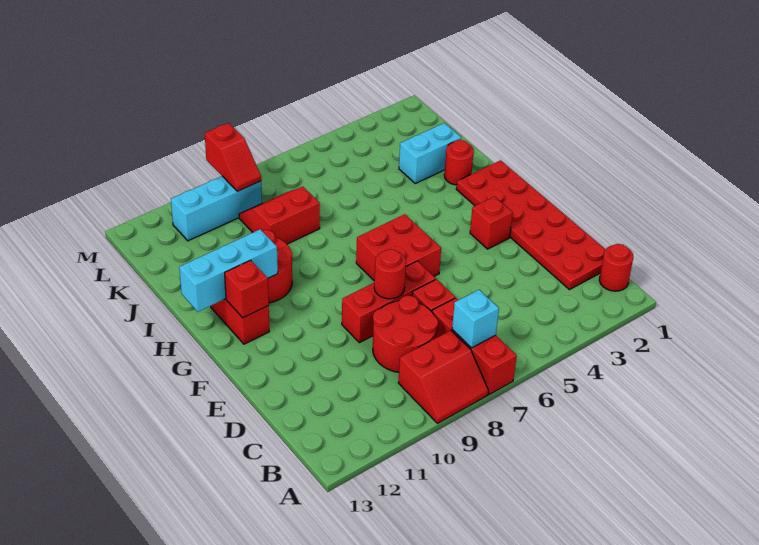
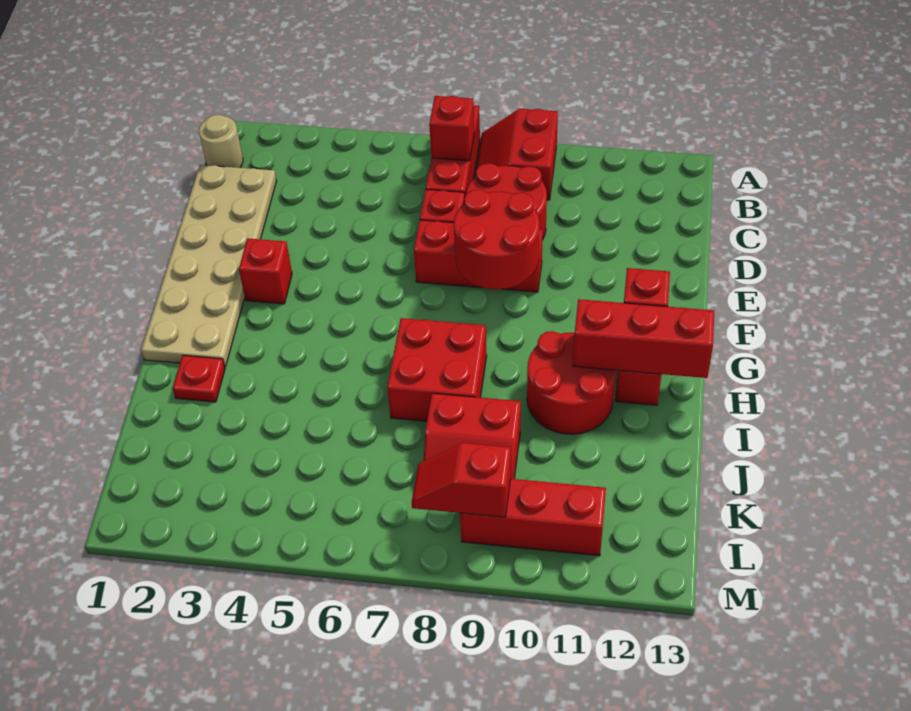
red slope A8:B9 level 1 top B -> red slope A8:B9 level 1 top 9
red round brick B1 level 1 -> tan round brick B1 level 1
cyan brick B7 level 2 -> red brick B7 level 2
red plate C1:H2 level 1 -> tan plate C1:H2 level 1
red round brick E8 level 2 -> red round brick E8:F9 level 2
red brick F6:G7 level 1 -> red brick H7:I8 level 1
cyan brick H11:H13 level 2 -> red brick H11:H13 level 2
red round brick I2 level 1 -> red plate I2 level 1
cyan brick J2:J3 level 1 -> none
cyan brick L9:L11 level 1 -> red brick L9:L11 level 1
red slope L9:M9 level 2 top M -> red slope L8:L9 level 2 top 9

